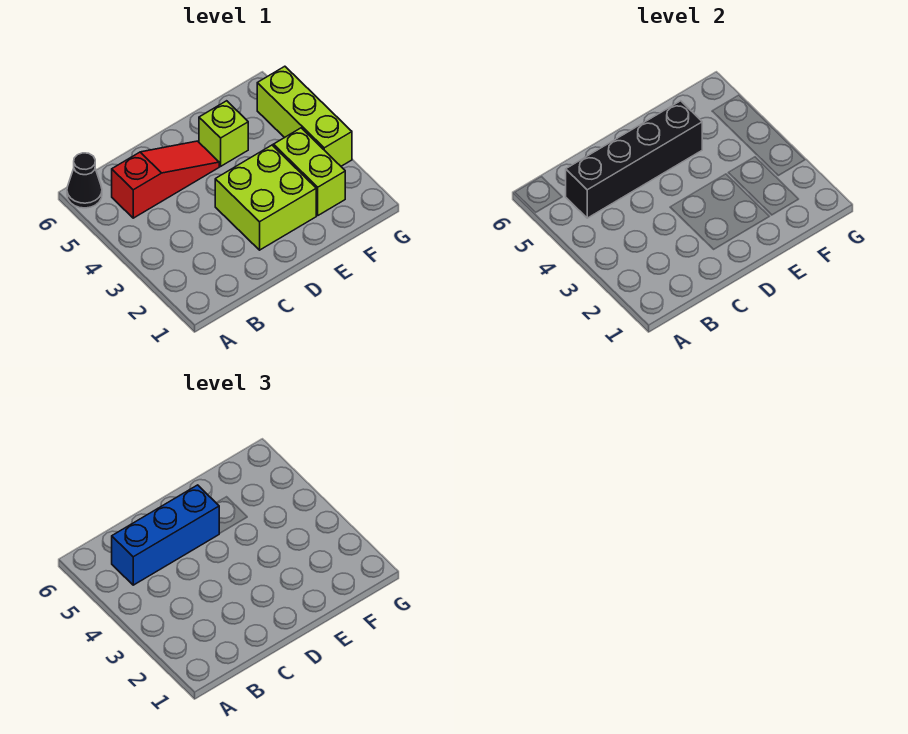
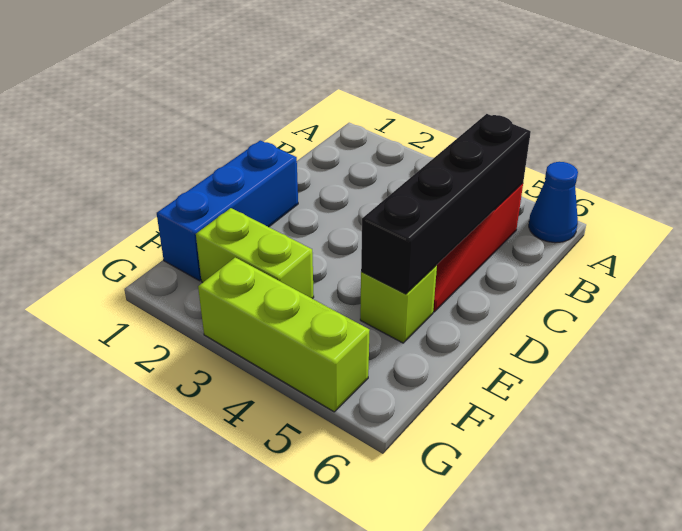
black cone A6 level 1 -> blue cone A6 level 1
blue brick B5:D5 level 3 -> blue brick D1:F1 level 1
lime brick D2:E3 level 1 -> none

